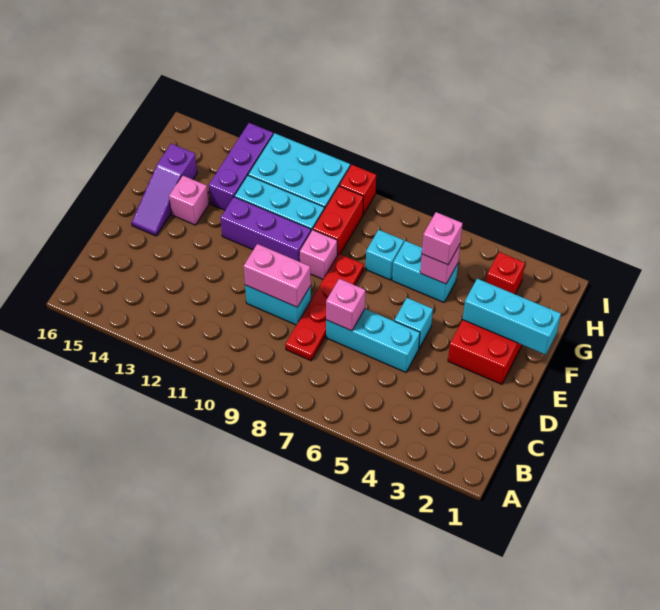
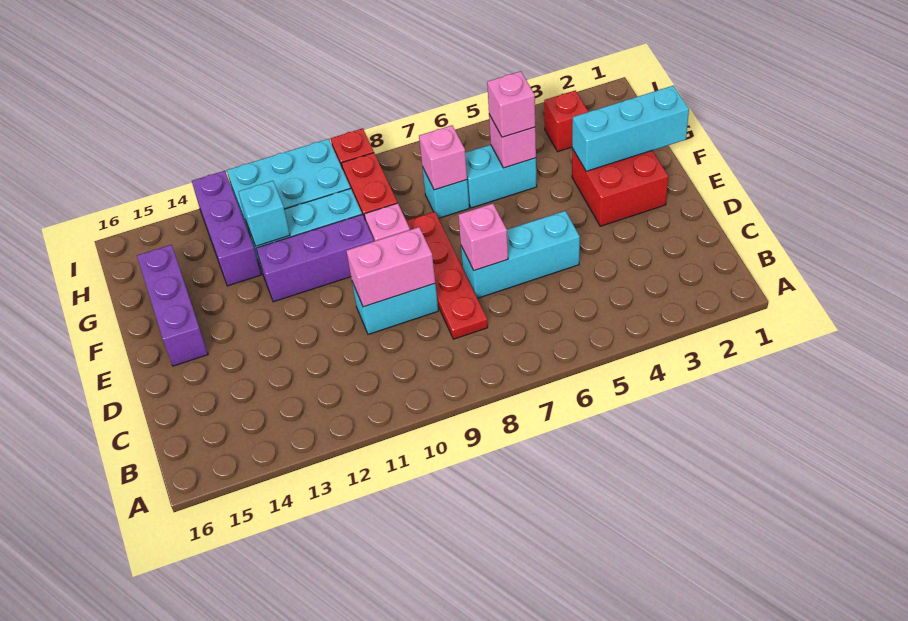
cyan brick E5 level 1 -> cyan brick G12 level 2
purple slope E15:G15 level 1 top G -> purple brick E15:G15 level 1
pink brick F14 level 1 -> pink brick G7 level 2

